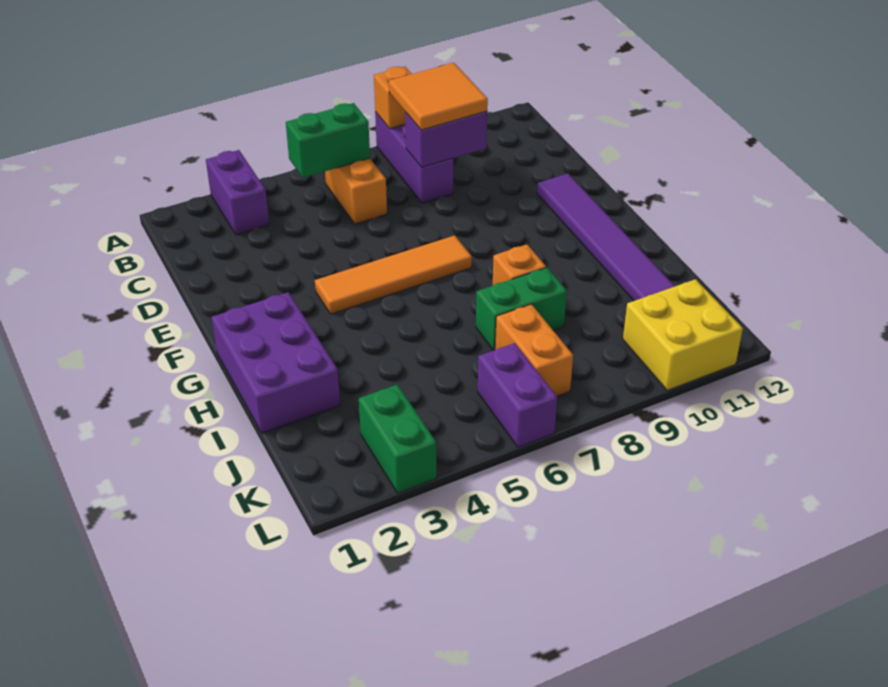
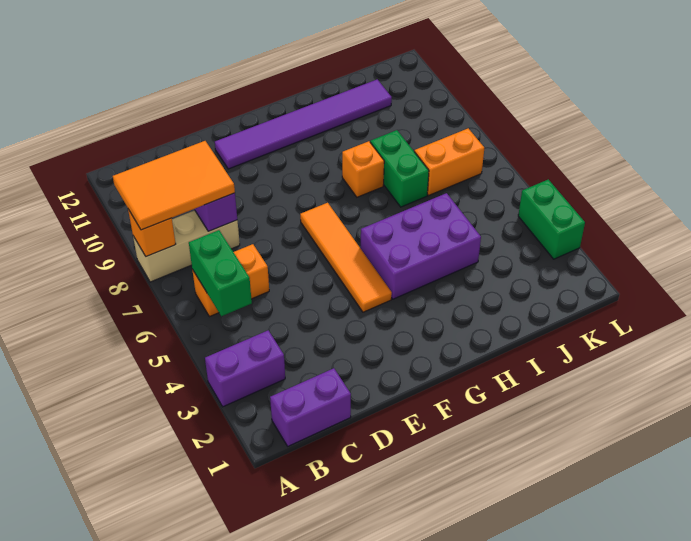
purple brick A8:C8 level 1 -> tan brick A8:C8 level 1
orange tile B8:C9 level 3 -> orange tile A8:C9 level 3
purple brick G1:I2 level 1 -> purple brick G4:I5 level 1
green brick K3:L3 level 1 -> green brick L3:L4 level 1
purple brick K6:L6 level 1 -> purple brick B1:C1 level 1
yellow brick K10:L11 level 1 -> none

